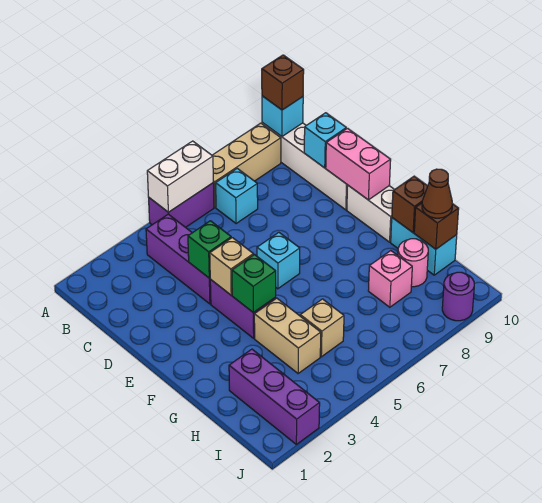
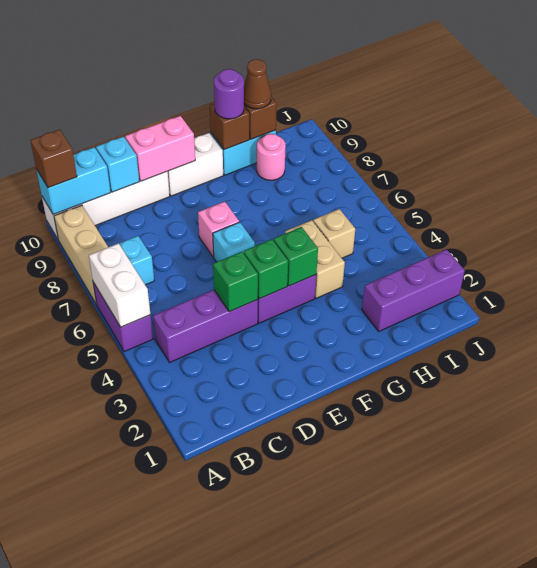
cyan brick A10 level 2 -> cyan brick A10:B10 level 2
tan brick E4 level 2 -> green brick E4 level 2
tan brick G4:H4 level 1 -> tan brick G4:G5 level 1
pink brick H8 level 1 -> pink brick E7 level 1
purple round brick J9 level 1 -> purple round brick G10 level 3

